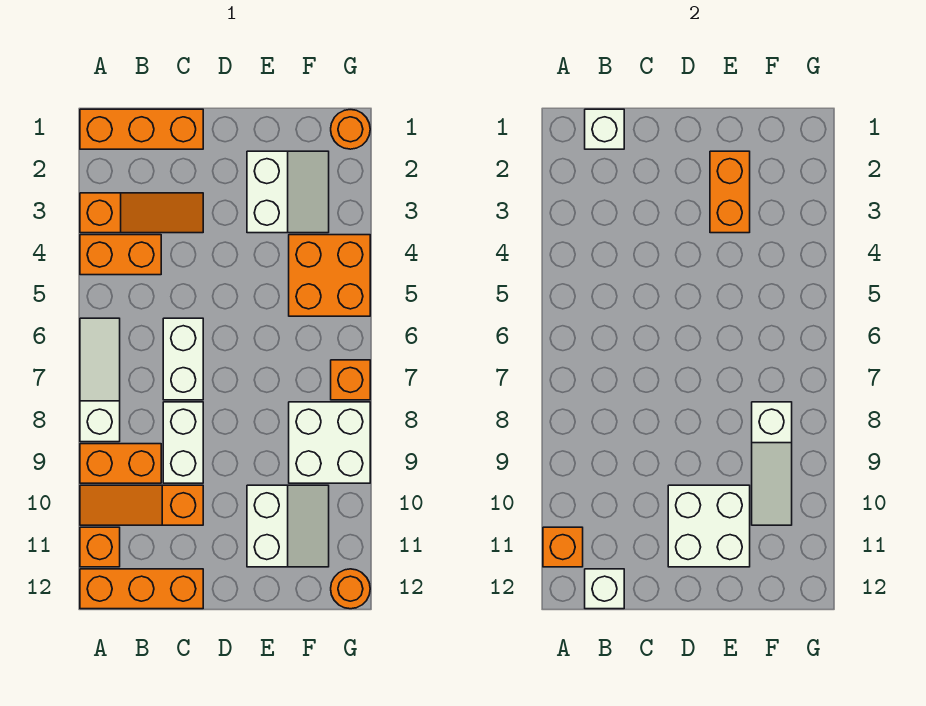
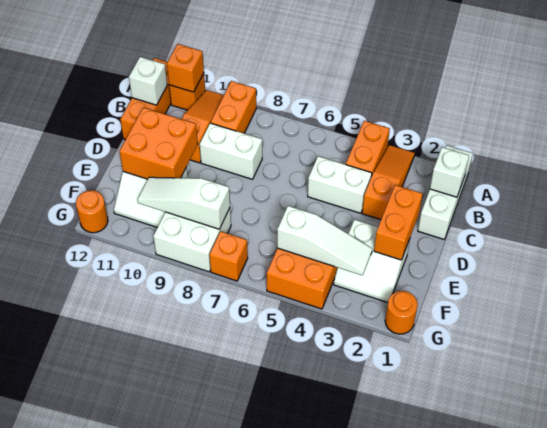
orange brick A1:C1 level 1 -> white brick A1:C1 level 1
orange slope A3:C3 level 1 top A -> orange slope A3:C3 level 1 top C
white slope A6:A8 level 1 top 8 -> white slope F3:F5 level 2 top 5
white brick C6:C7 level 1 -> white brick C4:C5 level 1
white brick D10:E11 level 2 -> orange brick D10:E11 level 2
orange brick E2:E3 level 2 -> orange brick D2:E2 level 2

